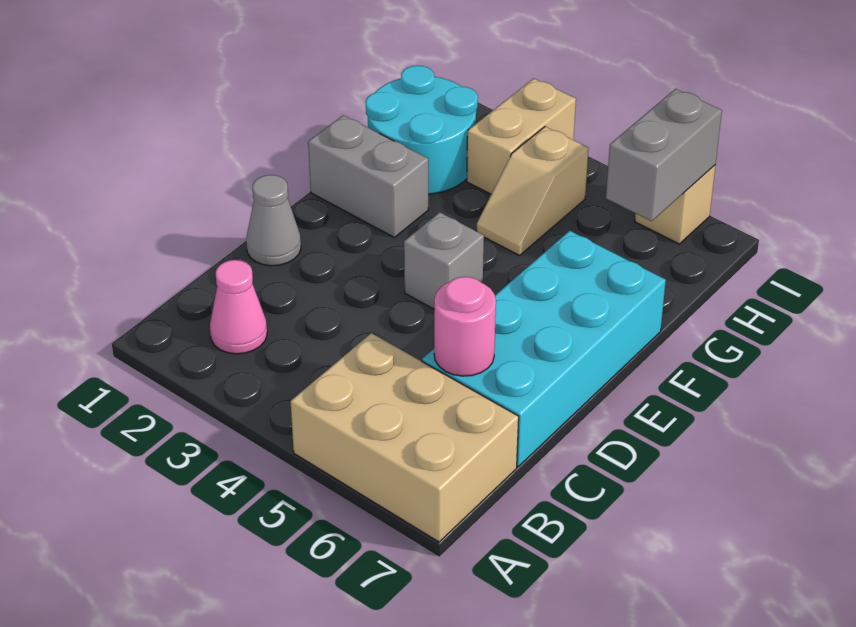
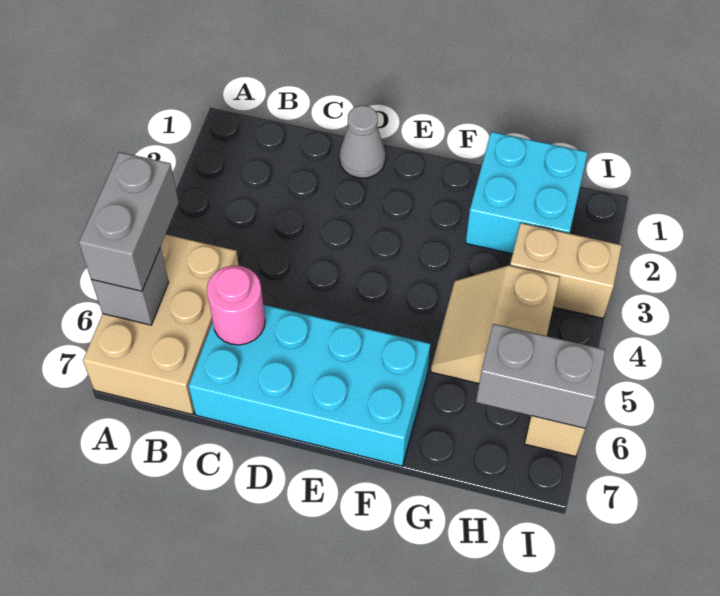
pink cone B2 level 1 -> none
grey brick E4 level 1 -> grey brick A6 level 2
grey brick F1:F2 level 1 -> grey brick A5:A6 level 3
cyan round brick G1:H2 level 1 -> cyan brick G1:H2 level 1
tan slope G4:H4 level 1 top H -> tan slope G4:H5 level 1 top H

